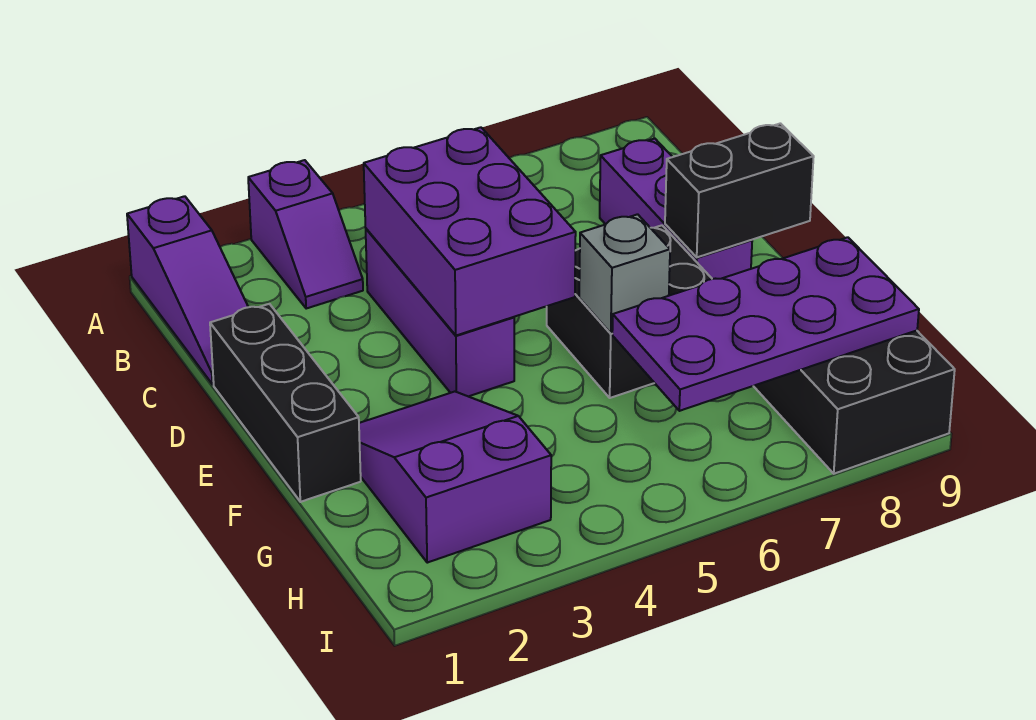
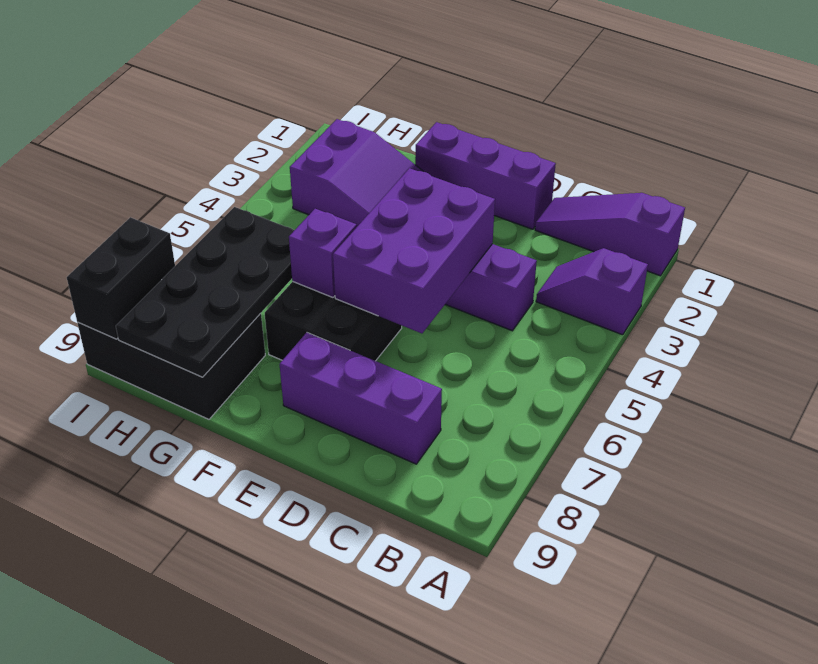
purple brick C4:E5 level 2 -> purple brick D4:E6 level 2
black brick D1:F1 level 1 -> purple brick D1:F1 level 1
black brick E8:E9 level 2 -> black brick I8:I9 level 2
grey brick F6 level 2 -> purple brick F6 level 2
purple plate G6:H9 level 2 -> black plate G6:H9 level 2

